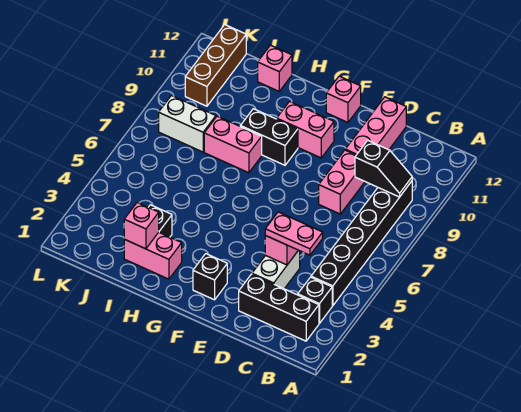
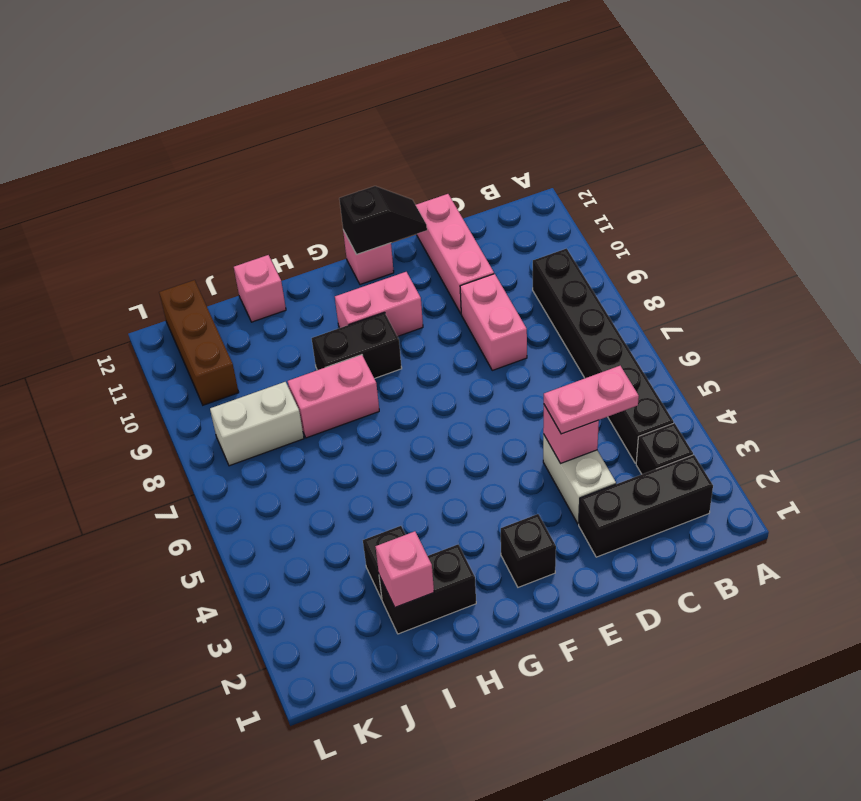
black slope B9:C9 level 2 top C -> black slope E12:F12 level 2 top F
pink brick H2:I2 level 1 -> black brick H2:I2 level 1

